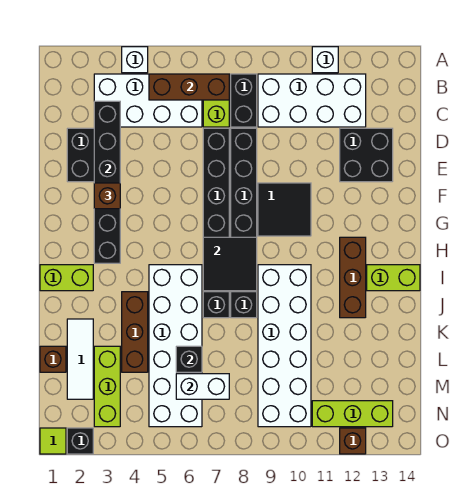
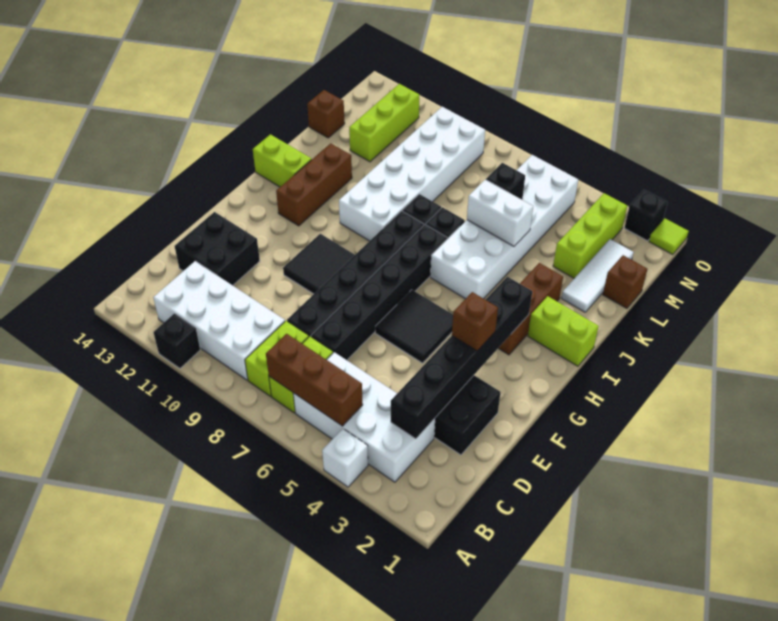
white brick A11 level 1 -> black brick A11 level 1
black brick B8:C8 level 1 -> lime brick B8:C8 level 1
black tile H7:I8 level 2 -> black tile F5:G6 level 1
brown brick J4:L4 level 1 -> brown brick H3:J3 level 1
white brick M6:M7 level 2 -> white brick K5:K6 level 2
lime brick N11:N13 level 1 -> lime brick L12:N12 level 1
brown brick O12 level 1 -> brown brick L14 level 1

